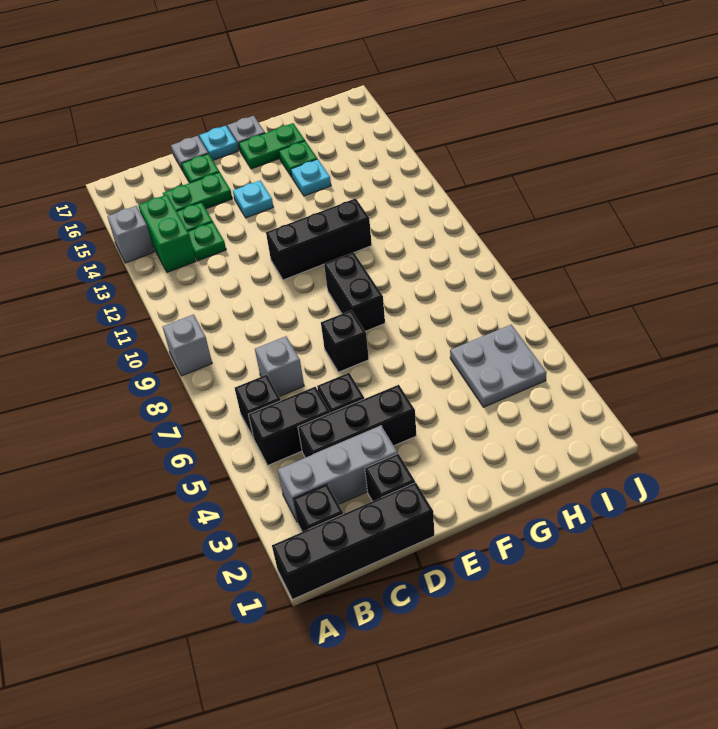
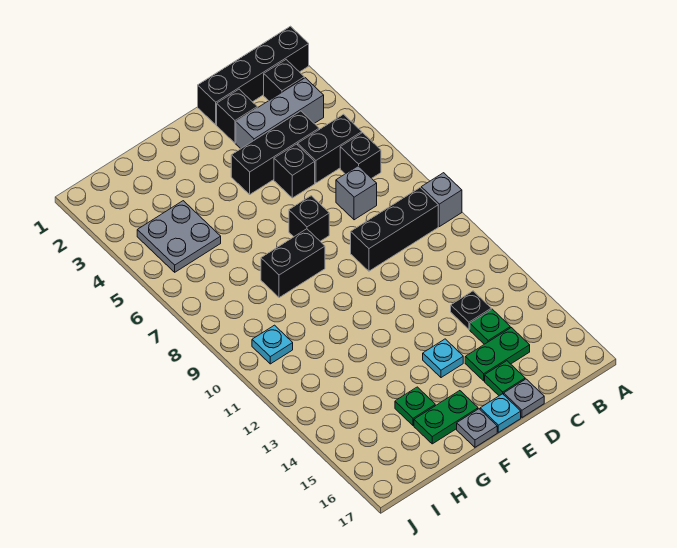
grey brick A14 level 1 -> none
green brick B13:B14 level 1 -> none
green plate C13 level 1 -> black plate C13 level 1
black brick E11:G11 level 1 -> black brick B9:D9 level 1
black brick F8:F9 level 1 -> black brick F8:G8 level 1
cyan plate G14 level 1 -> cyan plate I10 level 1

